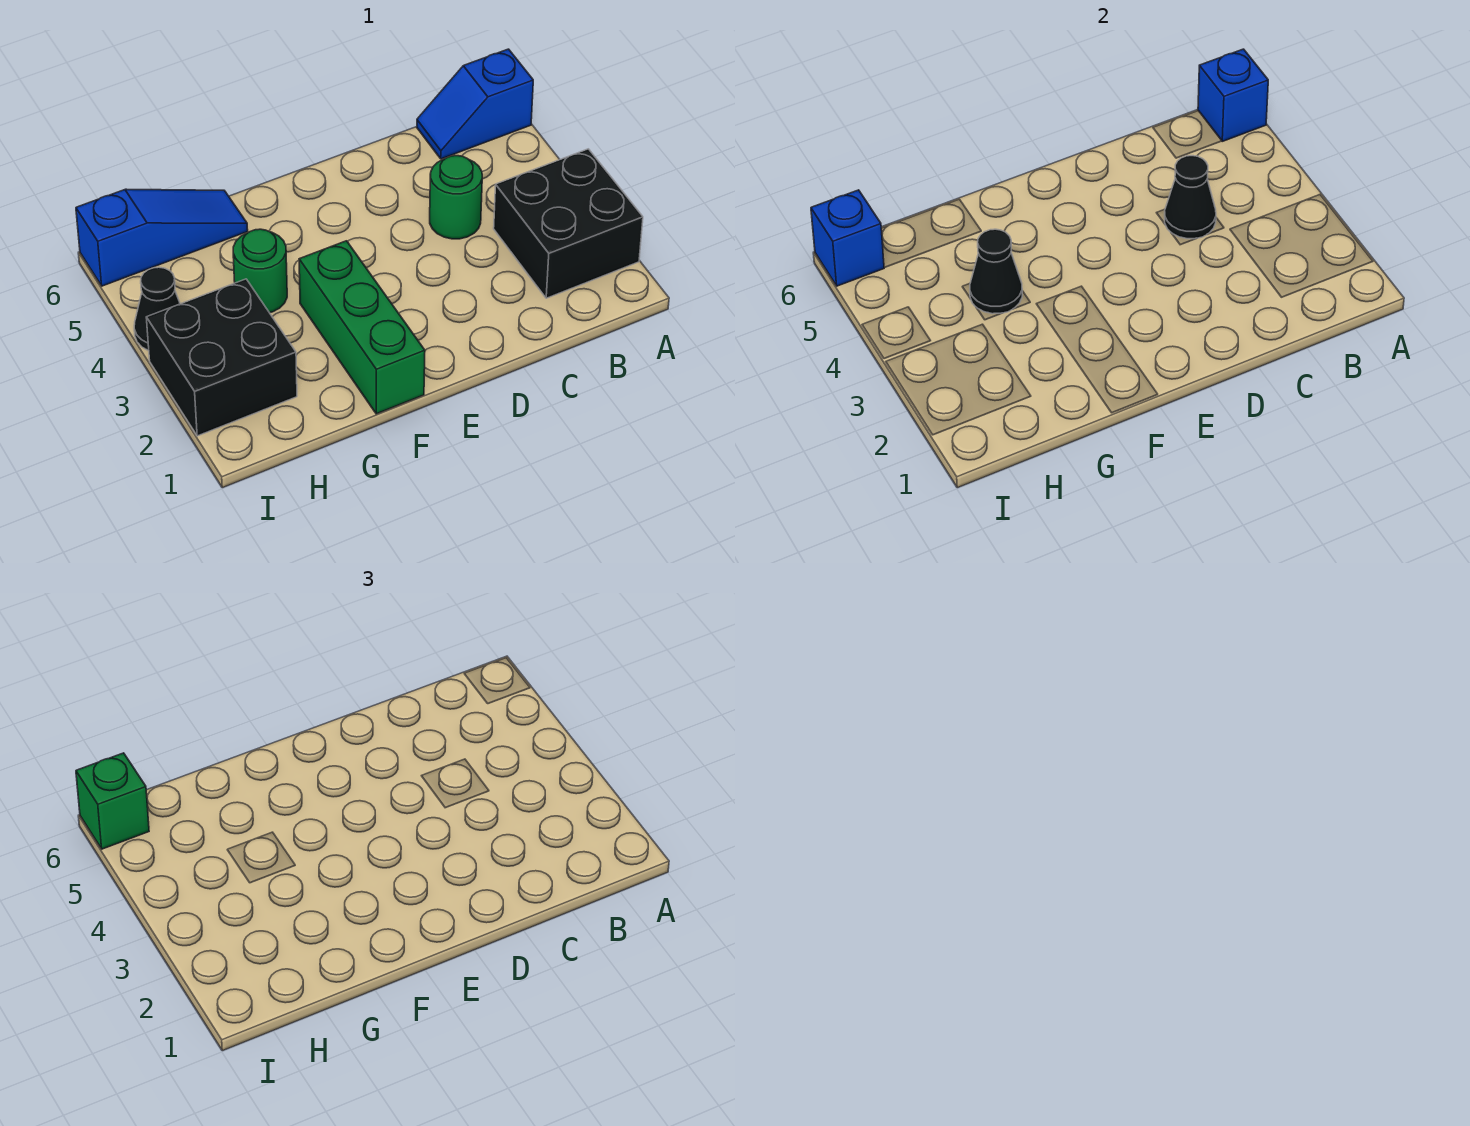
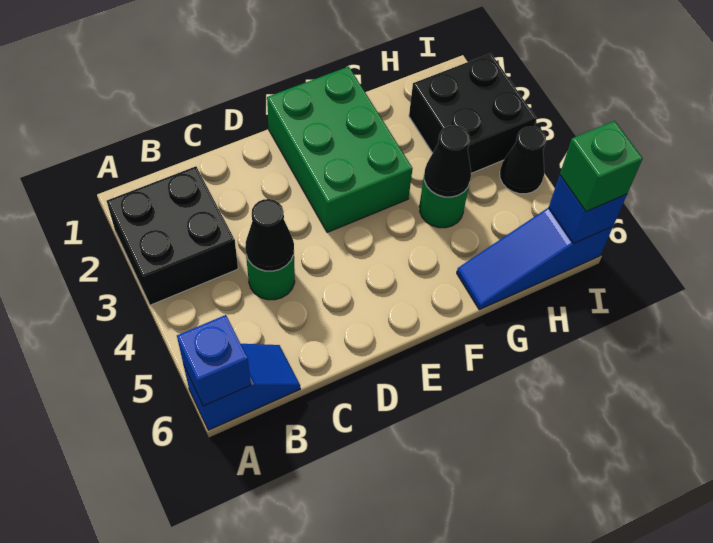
green brick F1:F3 level 1 -> green brick E1:F3 level 1

